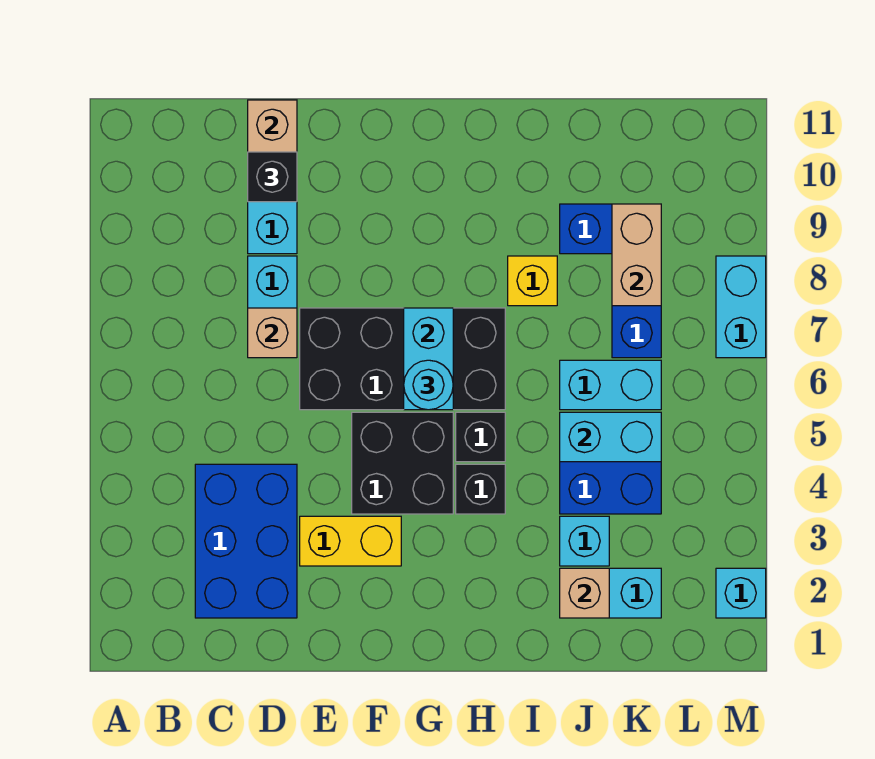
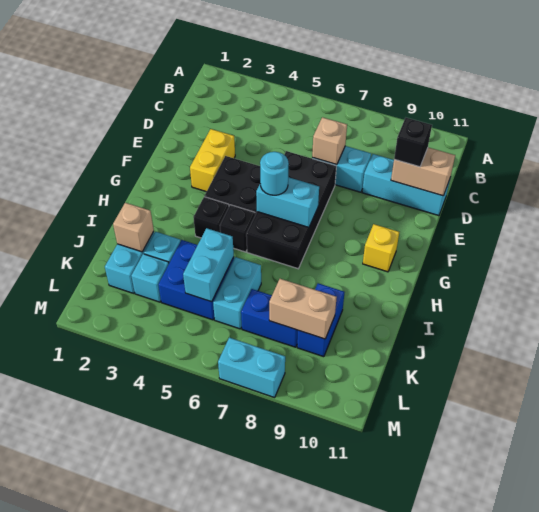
blue brick C2:D4 level 1 -> none
yellow brick I8 level 1 -> yellow brick G10 level 1
cyan brick M2 level 1 -> cyan brick K3 level 1

